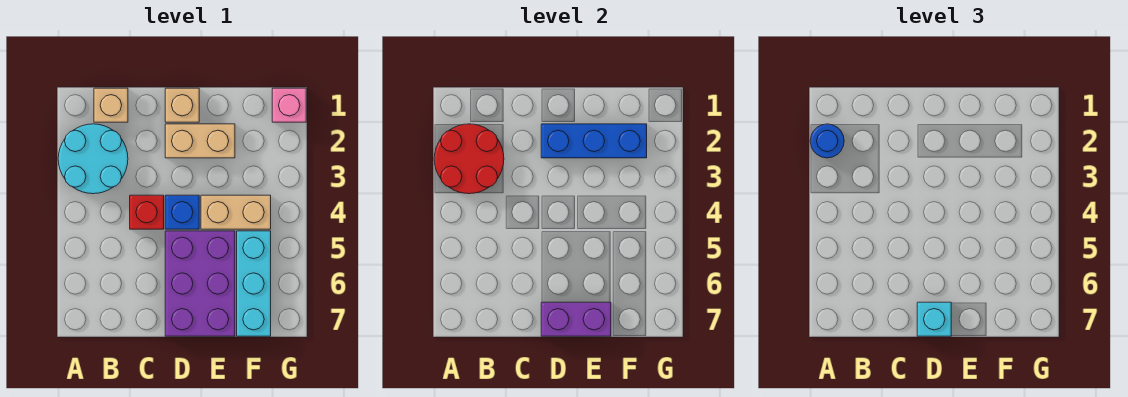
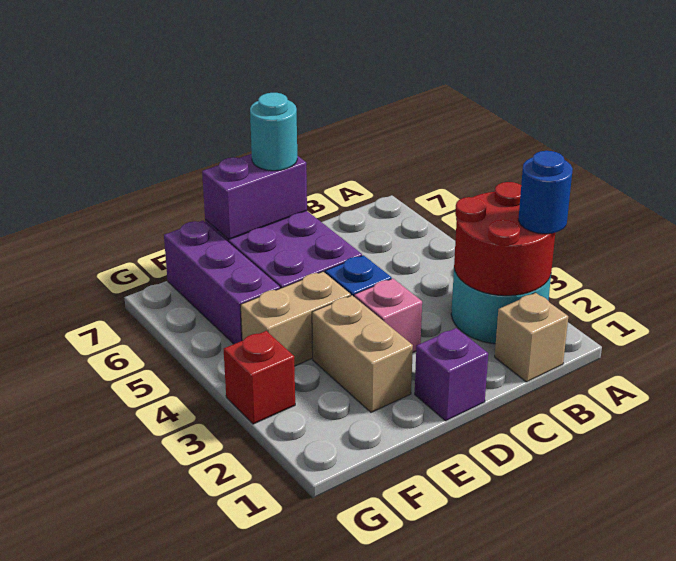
red brick C4 level 1 -> red brick G3 level 1
tan brick D1 level 1 -> purple brick D1 level 1
tan brick D2:E2 level 1 -> tan brick E2:E3 level 1
blue brick D2:F2 level 2 -> none
cyan brick D7 level 3 -> cyan round brick D7 level 3
cyan brick F5:F7 level 1 -> purple brick F5:F7 level 1
pink brick G1 level 1 -> pink brick D3 level 1

